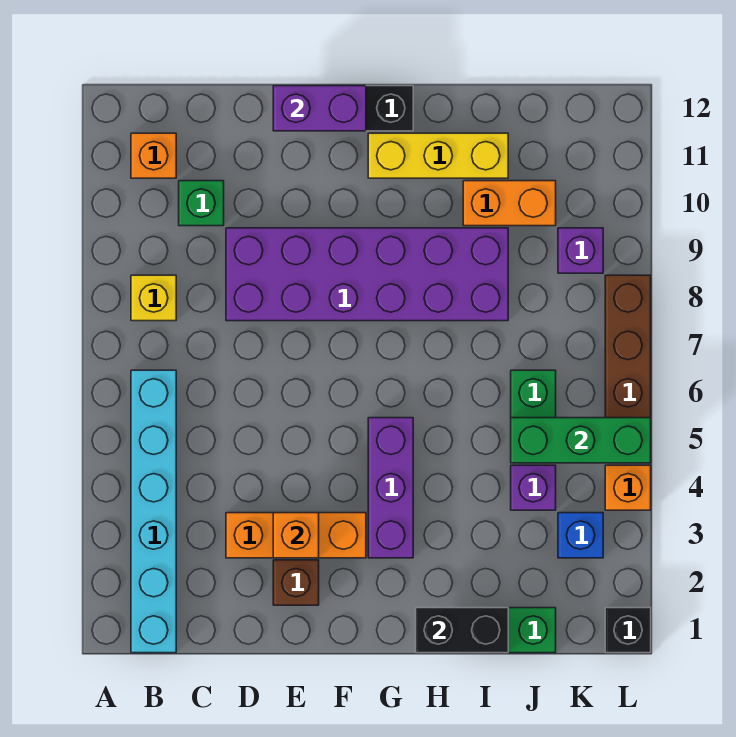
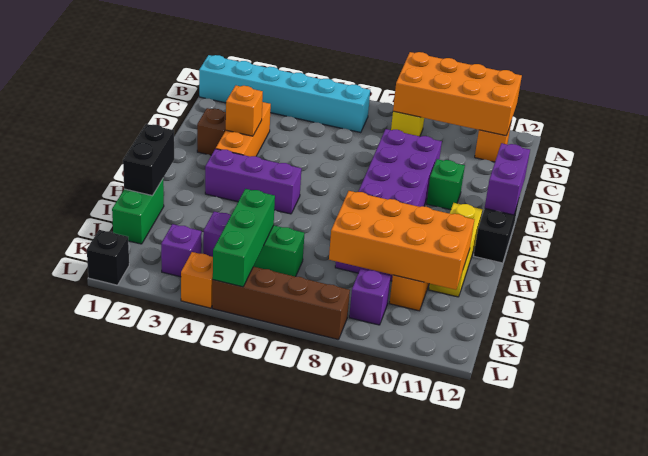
none -> orange brick A8:B11 level 2
green brick C10 level 1 -> green brick E10 level 1
none -> orange brick I8:J11 level 2
blue brick K3 level 1 -> purple brick K3 level 1

